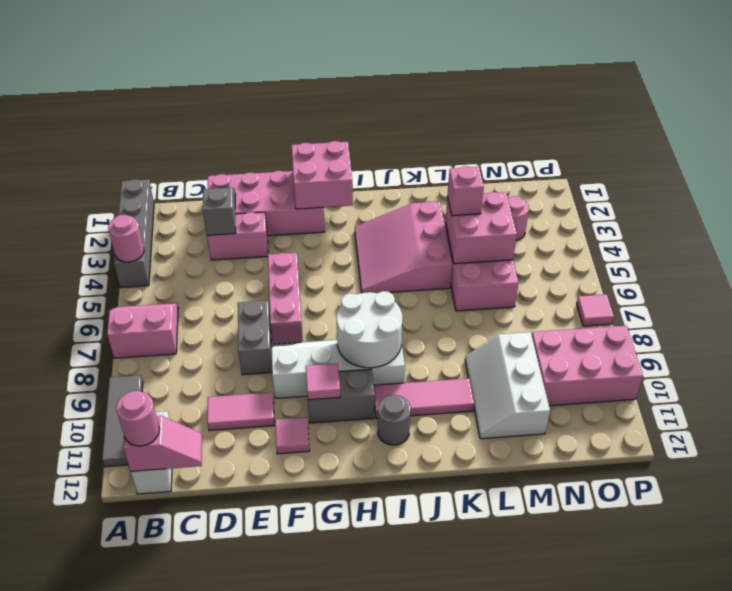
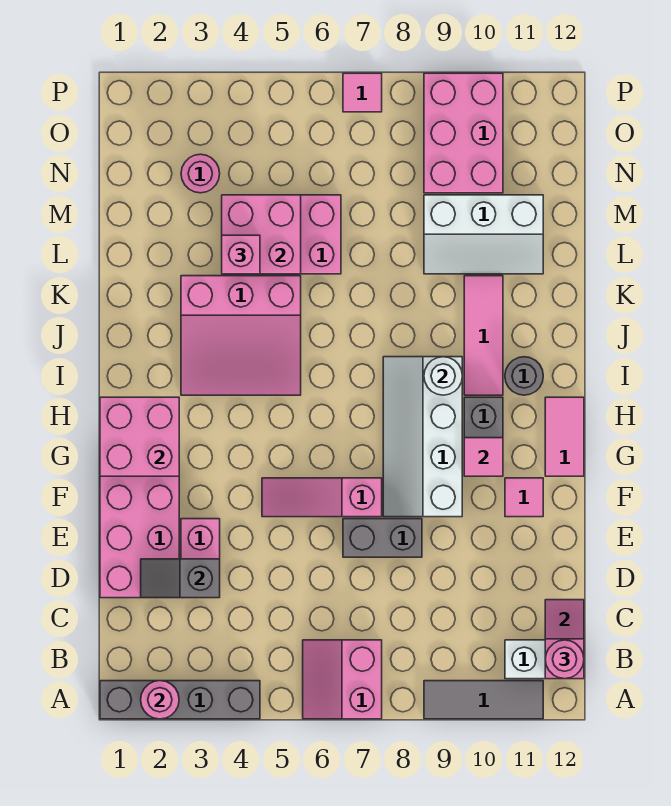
pink round brick A4 level 2 -> pink round brick A2 level 2
pink tile D10:E10 level 1 -> pink tile G12:H12 level 1
pink brick F5:F7 level 1 -> pink slope F5:F7 level 1 top 7
white round brick H8:I9 level 2 -> white round brick I9 level 2

